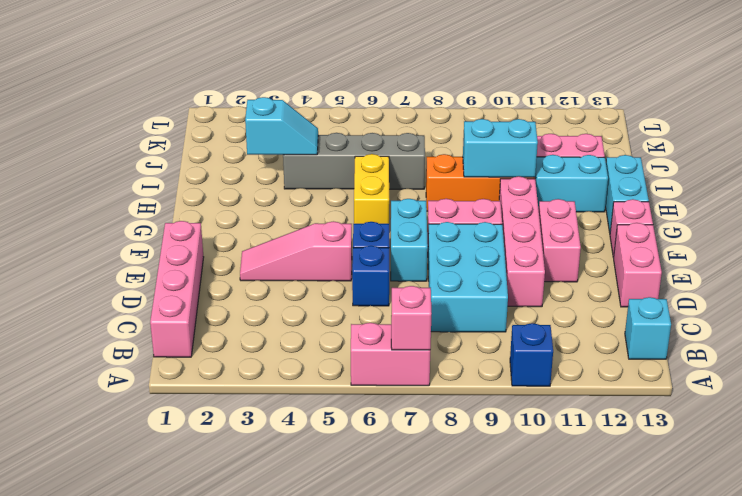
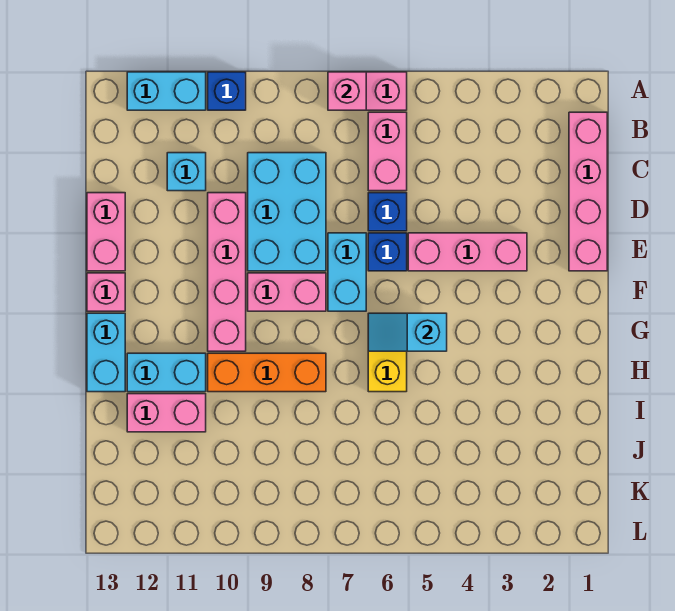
cyan brick B13 level 1 -> cyan brick C11 level 1
pink slope E3:E5 level 1 top 5 -> pink brick E3:E5 level 1
pink brick E11:F11 level 1 -> pink brick B6:C6 level 1
cyan brick H9:H10 level 2 -> cyan brick A11:A12 level 1
cyan slope I3:I4 level 2 top 3 -> cyan slope G5:G6 level 2 top 5
grey brick I4:I7 level 1 -> none

